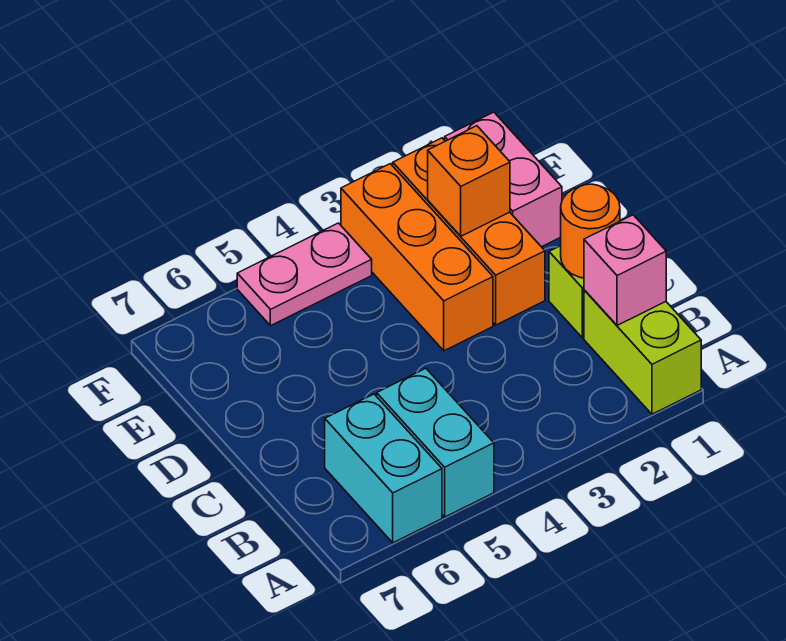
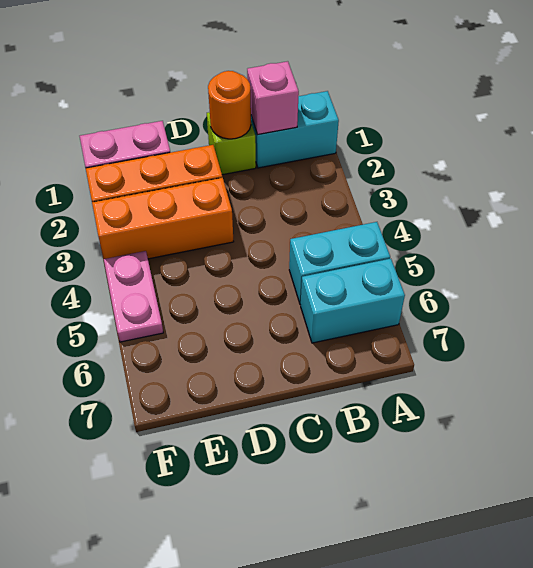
lime brick A1:B1 level 1 -> cyan brick A1:B1 level 1
orange brick E2 level 2 -> none

